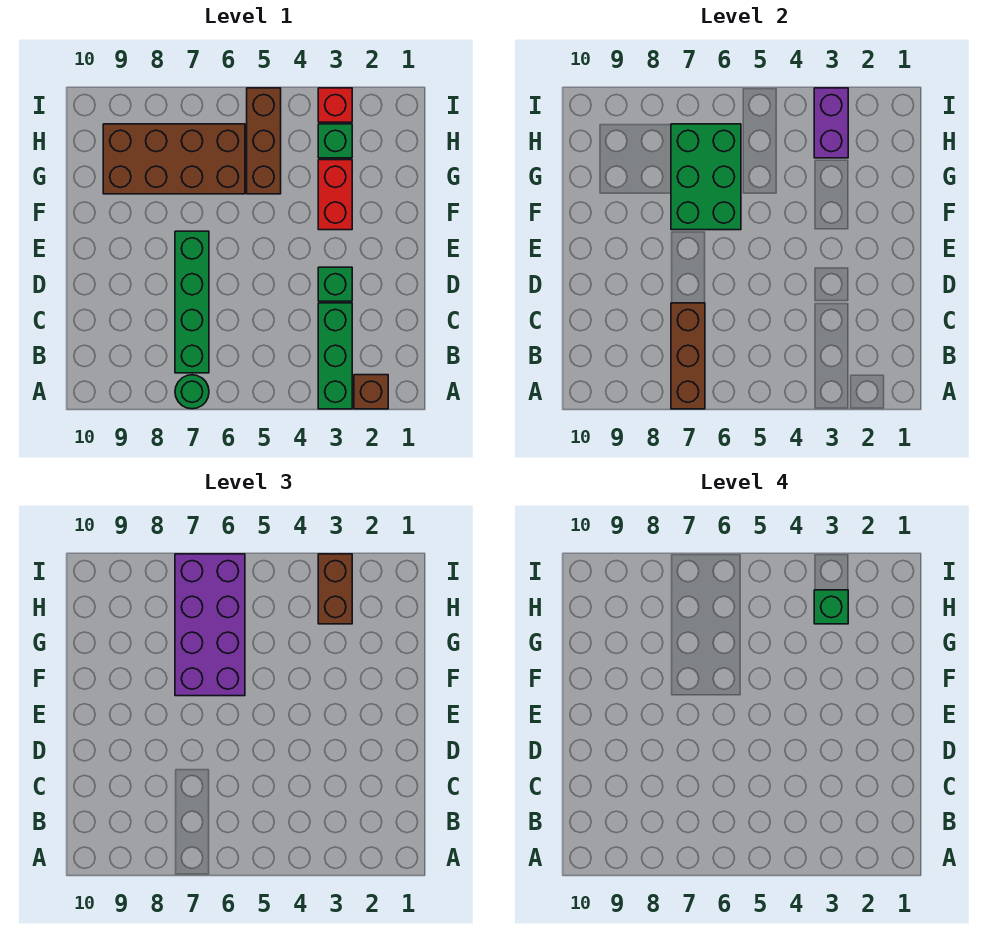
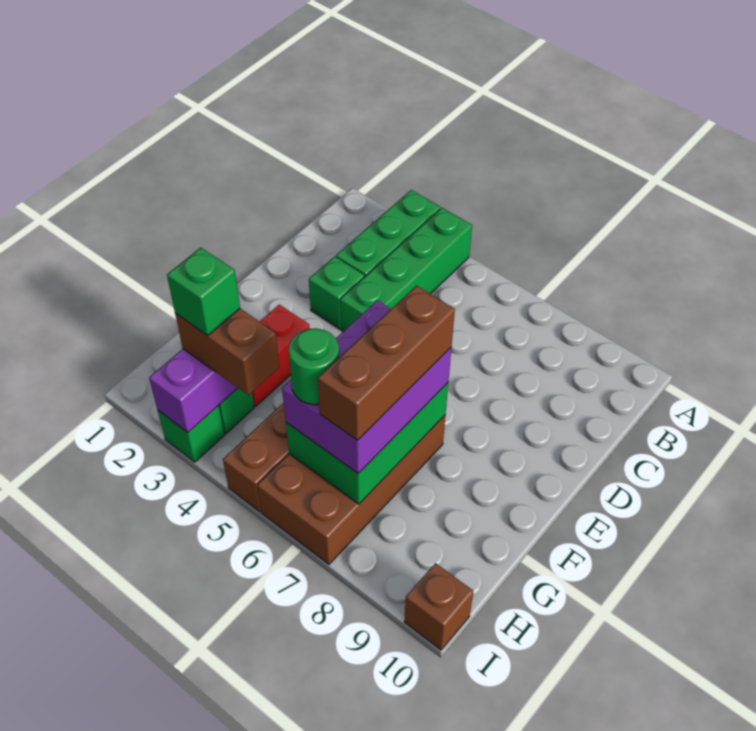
brown brick A2 level 1 -> brown brick I10 level 1
green round brick A7 level 1 -> green round brick H6 level 4
brown brick A7:C7 level 2 -> brown brick F7:H7 level 4
green brick B7:E7 level 1 -> green brick A4:D4 level 1
purple brick F6:I7 level 3 -> purple brick F6:H7 level 3
brown brick G6:H9 level 1 -> brown brick F6:I7 level 1
brown brick H3:I3 level 3 -> brown brick H3:H4 level 3
red brick I3 level 1 -> green brick I3 level 1

